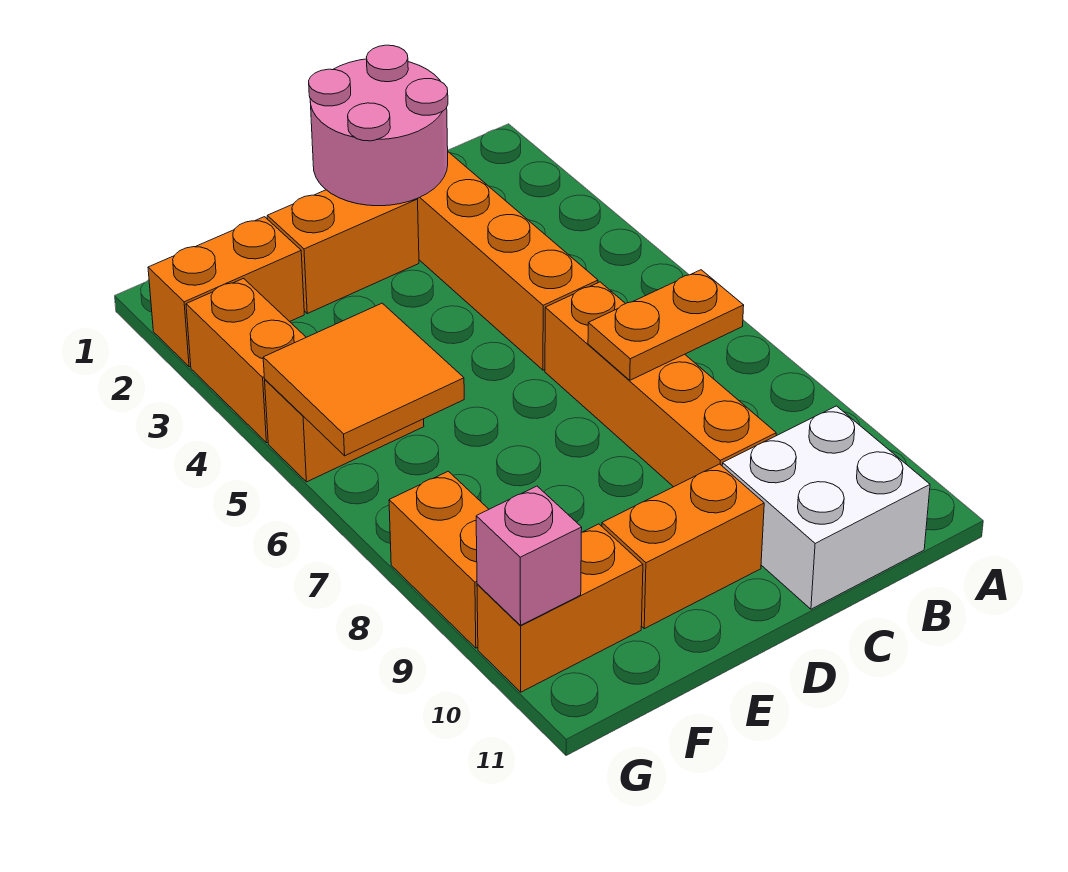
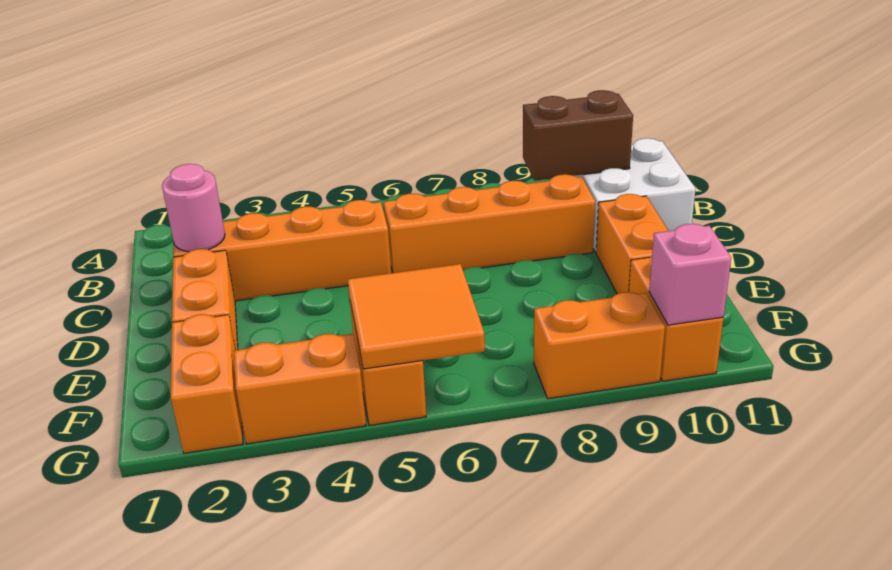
orange plate B7:C7 level 2 -> none
none -> brown brick B9:B10 level 2
pink round brick C1:D2 level 2 -> pink round brick C2 level 2

